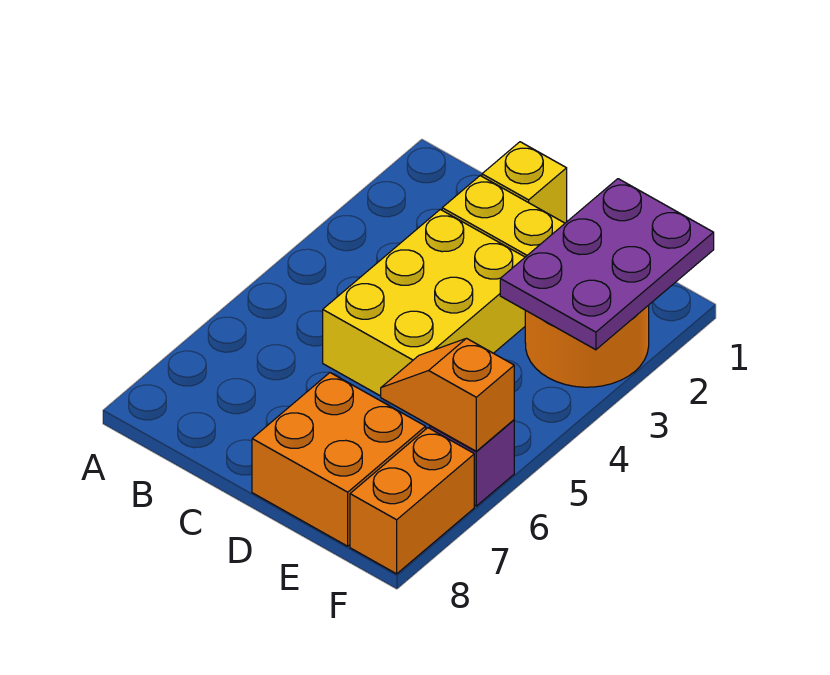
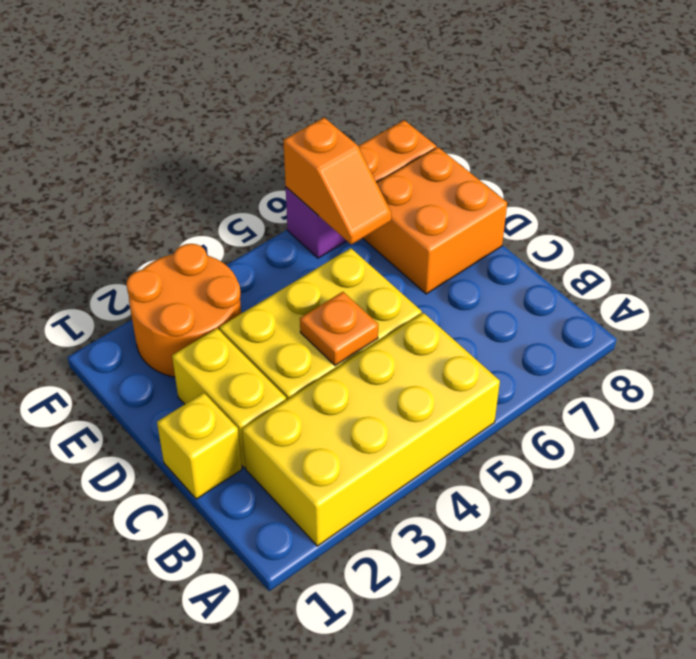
none -> yellow brick A2:B5 level 1
none -> orange plate C4 level 2
purple plate E1:F3 level 2 -> none

